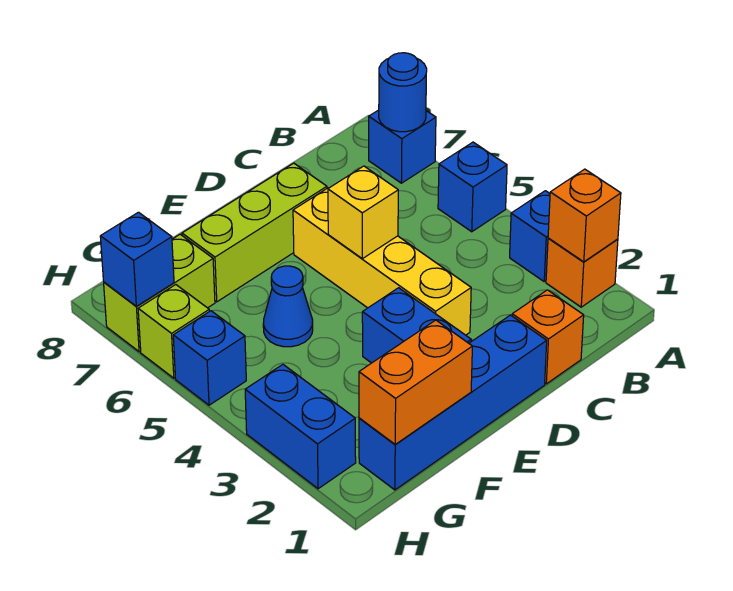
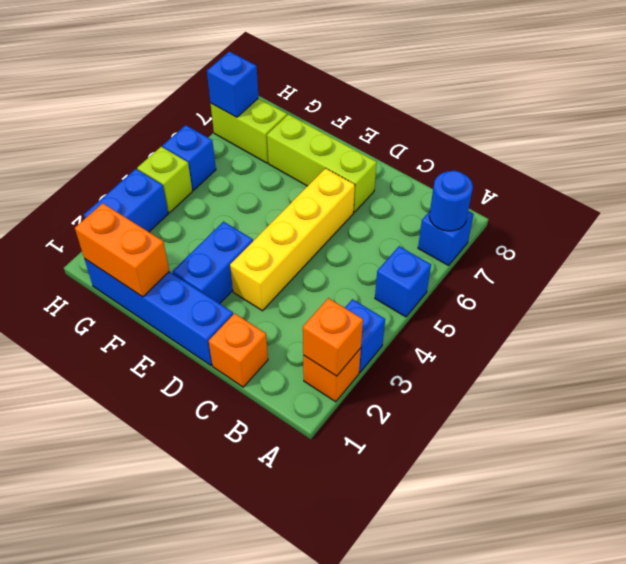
yellow brick D5 level 2 -> none
blue cone F5 level 1 -> none
lime brick H6 level 1 -> lime brick H4 level 1

